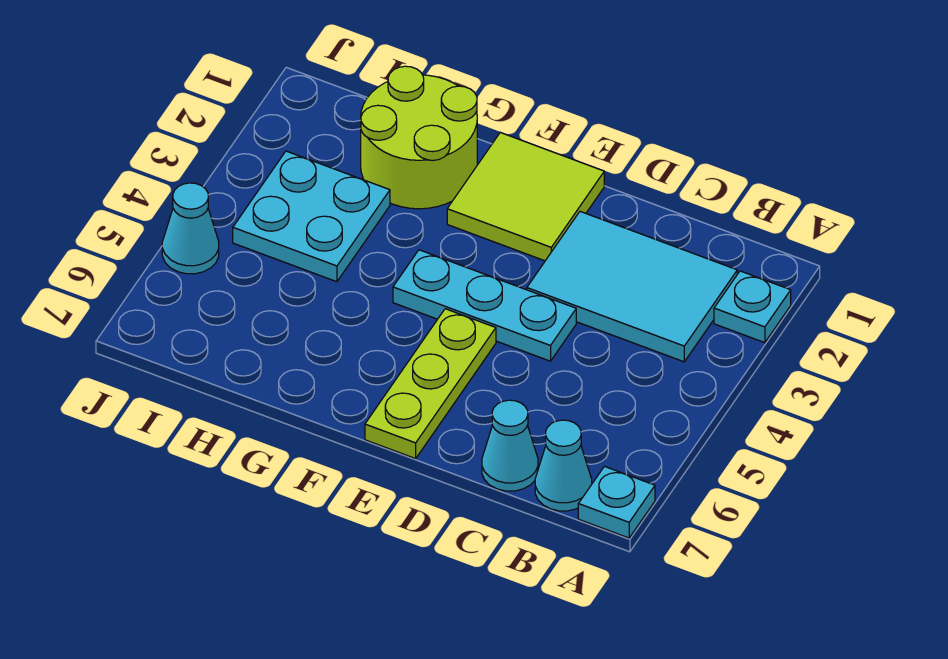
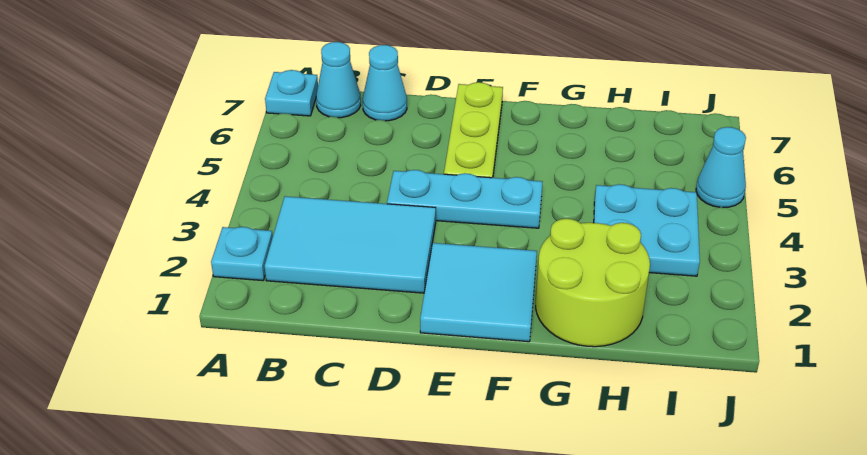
lime tile E1:F2 level 1 -> cyan tile E1:F2 level 1

